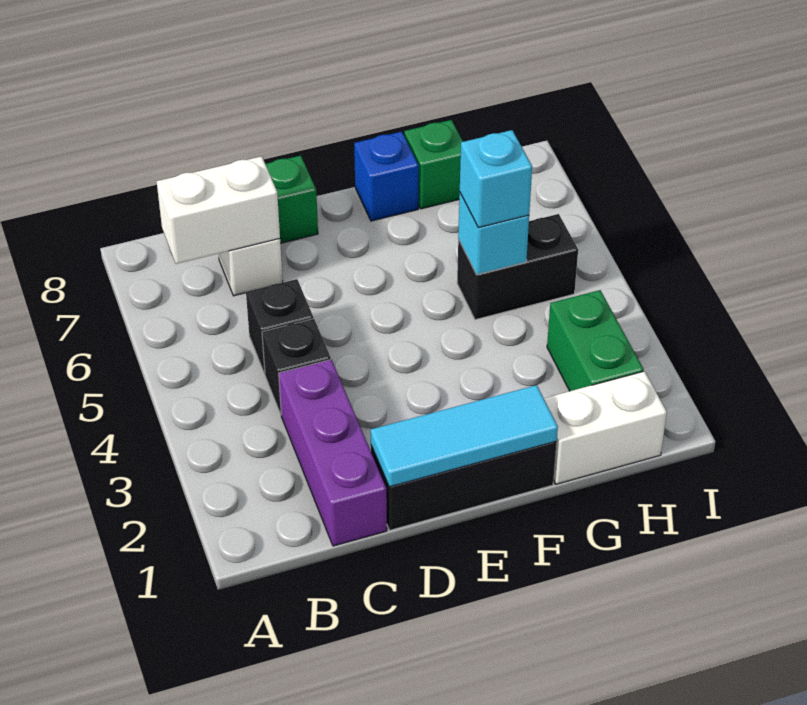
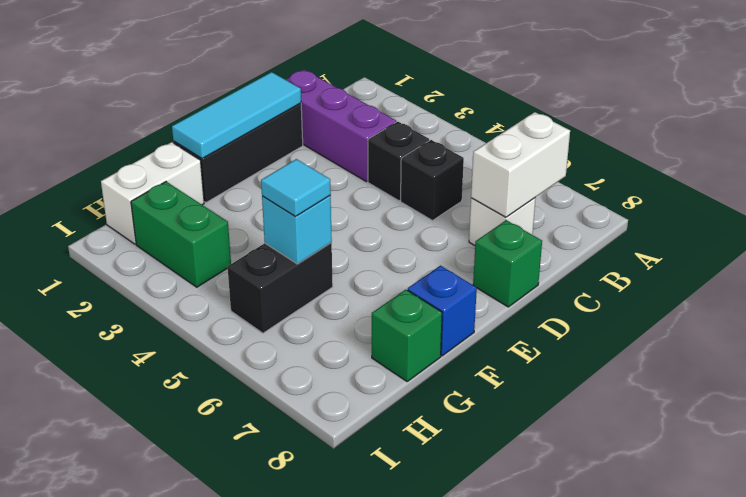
cyan brick G5 level 3 -> cyan tile G5 level 3

